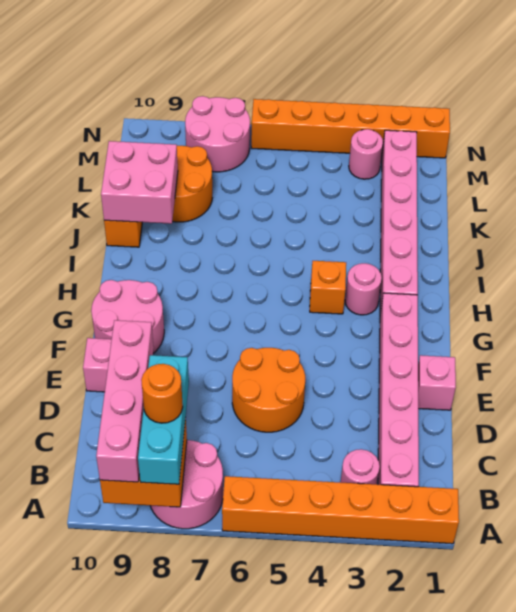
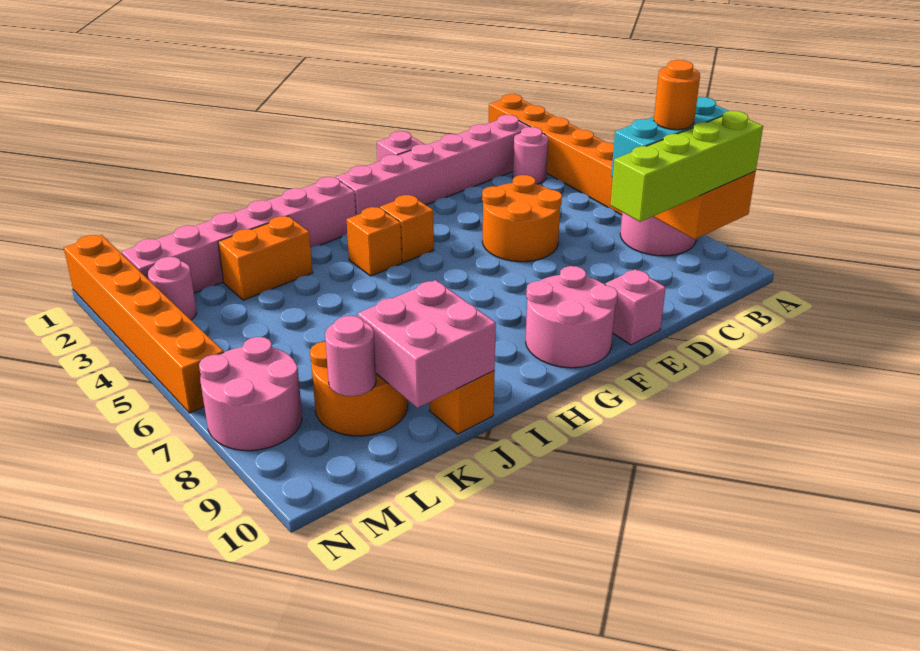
pink brick A9:D9 level 3 -> lime brick A9:D9 level 3
none -> orange brick G4 level 1
pink round brick H3 level 1 -> pink round brick L9 level 2
none -> orange brick J3:K3 level 1

